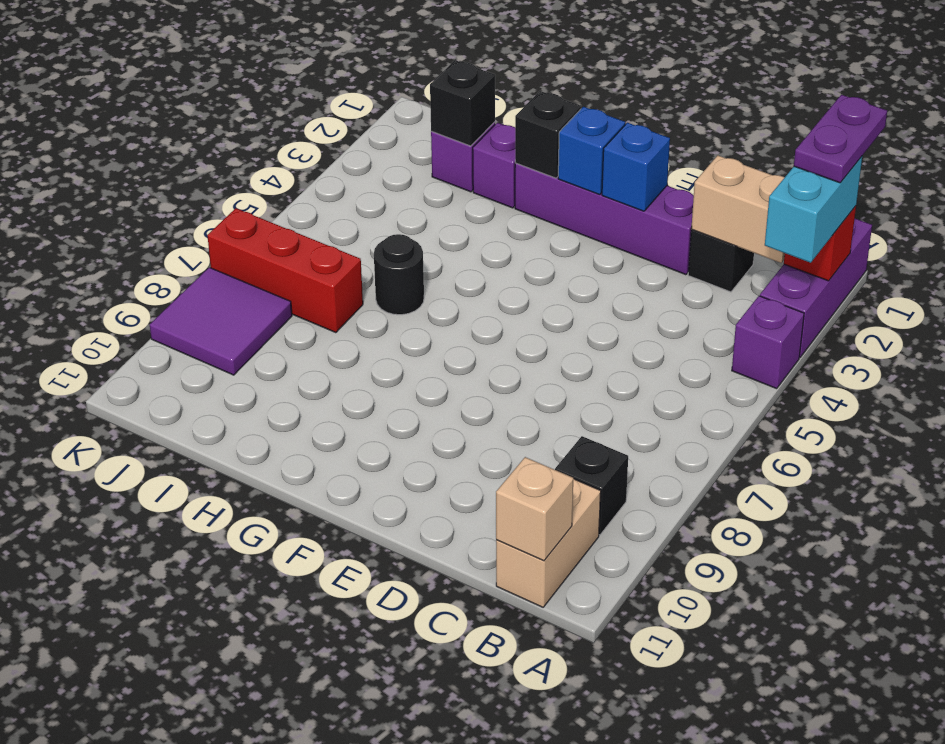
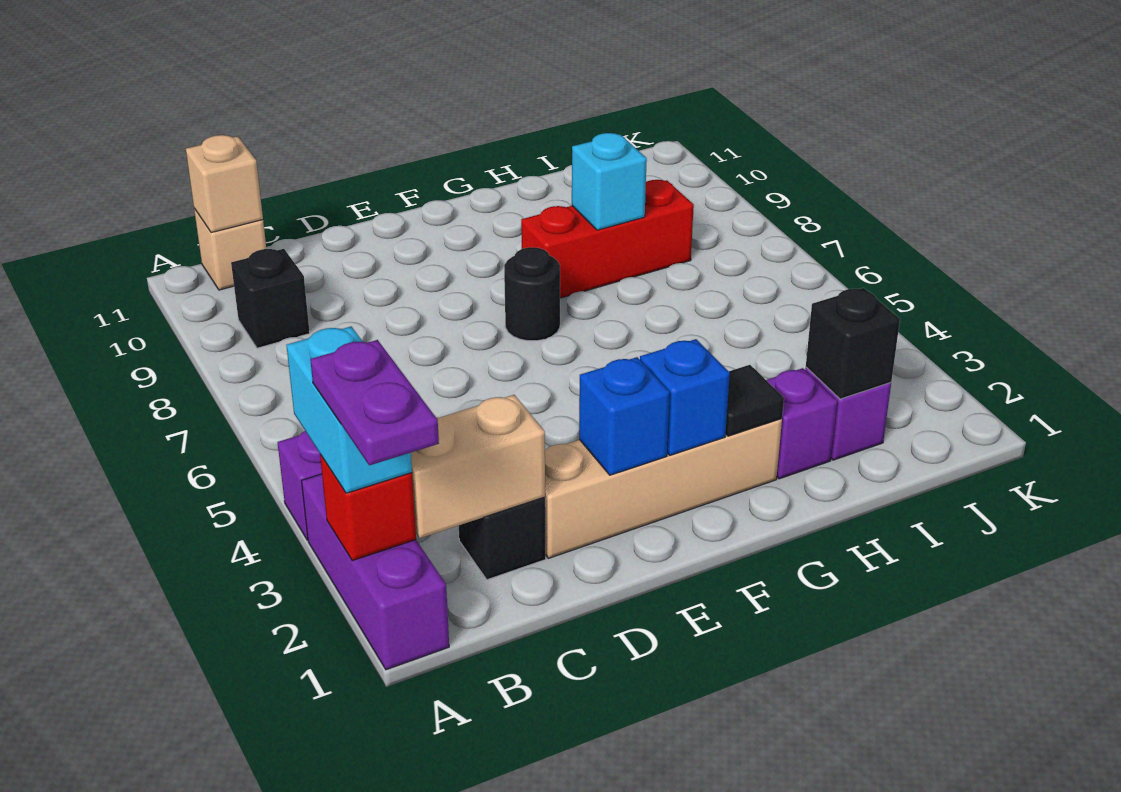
tan brick B10:B11 level 1 -> tan brick B11 level 1
purple brick D2:G2 level 1 -> tan brick D2:G2 level 1
black brick G2 level 2 -> black tile G2 level 2
black round brick H6 level 1 -> black round brick F7 level 1
none -> cyan brick H8 level 2
red brick I7:K7 level 1 -> red brick G8:I8 level 1
purple tile J8:K9 level 1 -> none

